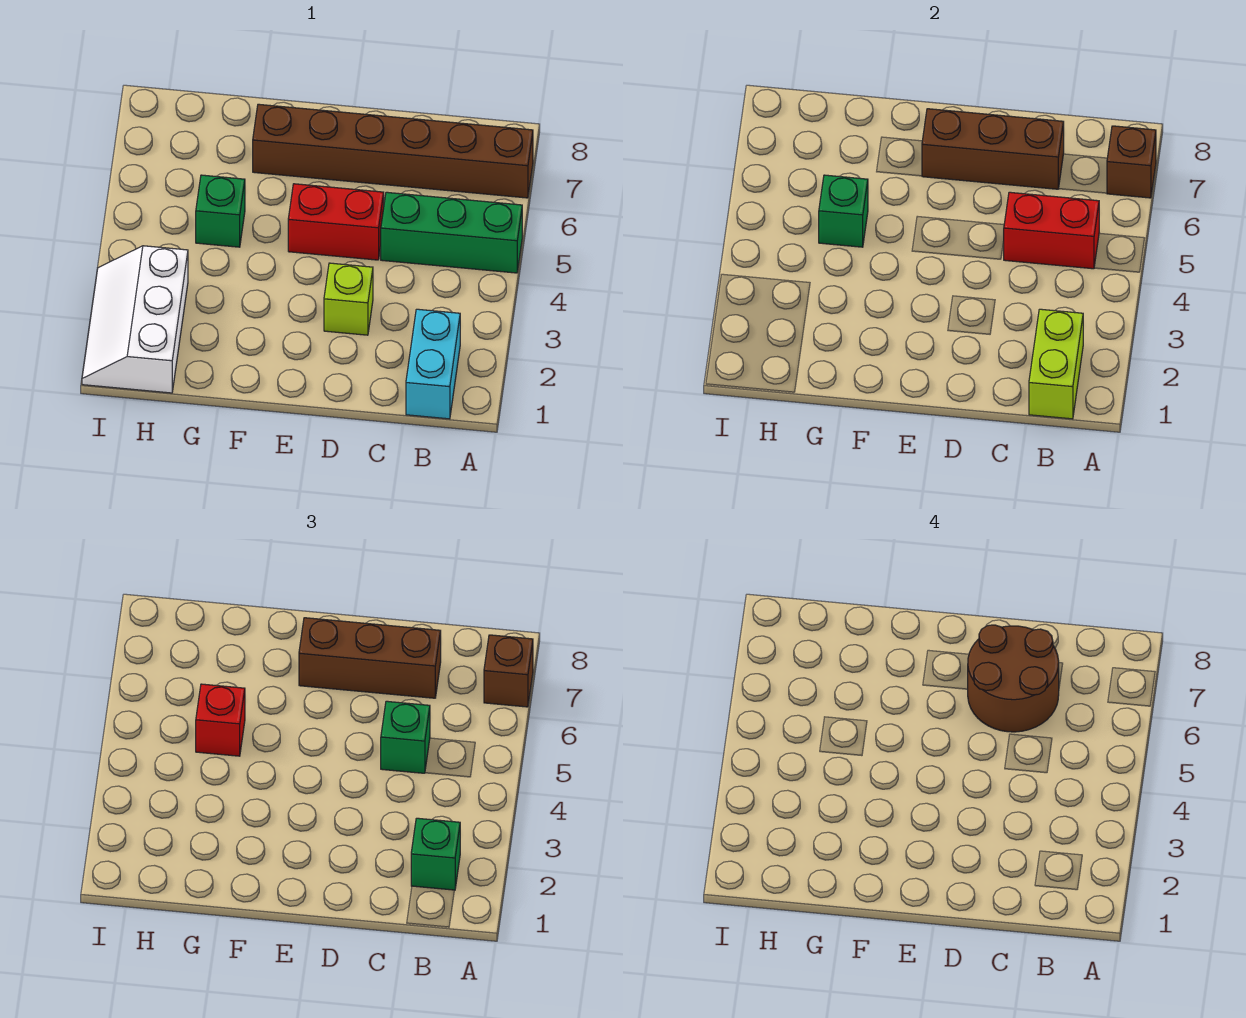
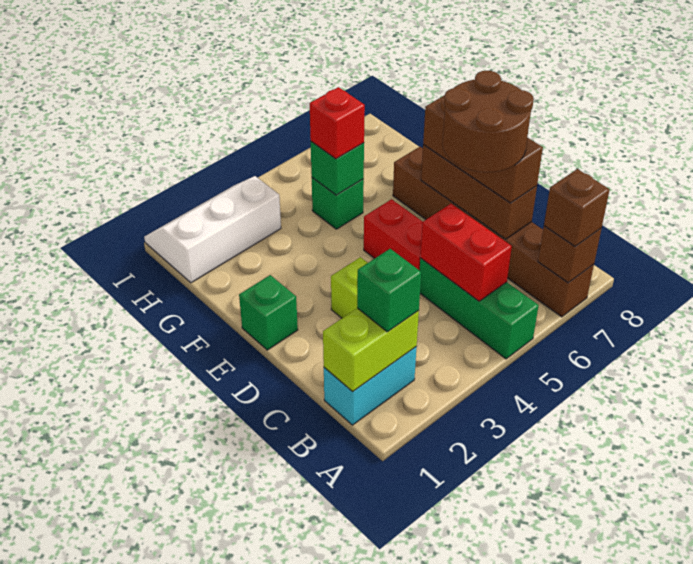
green brick C5 level 3 -> green brick E1 level 1

